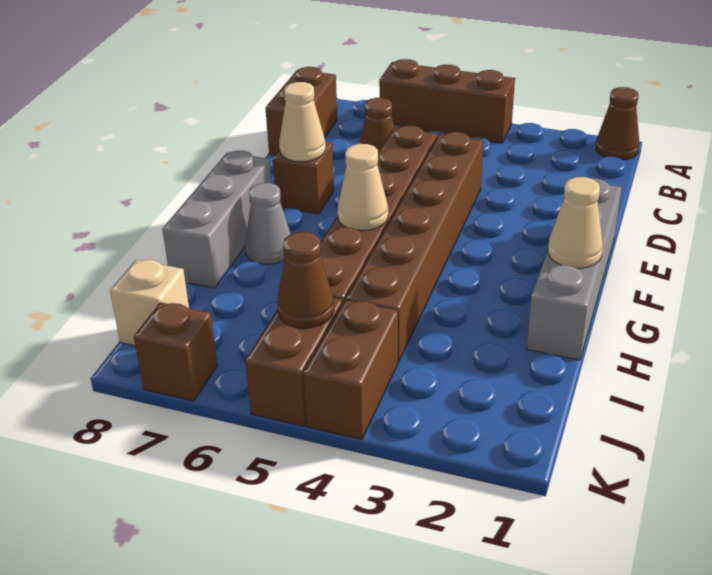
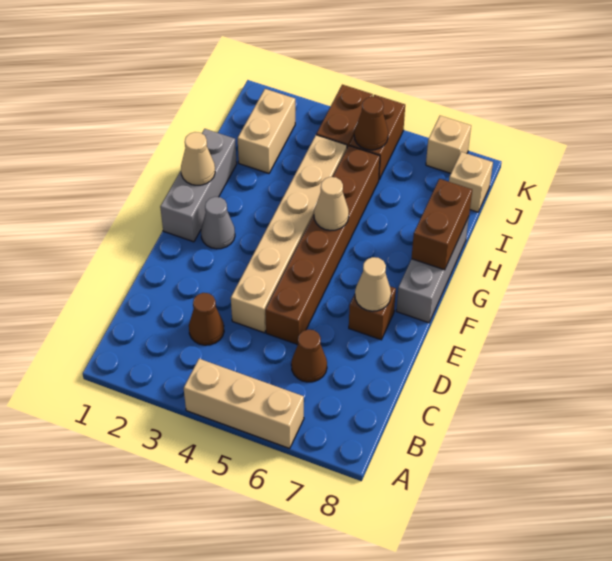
brown cone A1 level 1 -> brown cone C3 level 1
brown brick A4:A6 level 1 -> tan brick A4:A6 level 1
brown brick B8:C8 level 1 -> brown brick G8:H8 level 2
brown brick D4:I4 level 1 -> tan brick D4:I4 level 1
grey brick E1:H1 level 1 -> grey brick F1:H1 level 1
grey cone G7 level 1 -> grey cone F2 level 1
none -> tan brick I2:J2 level 1
brown brick K7 level 1 -> tan brick K7 level 1

